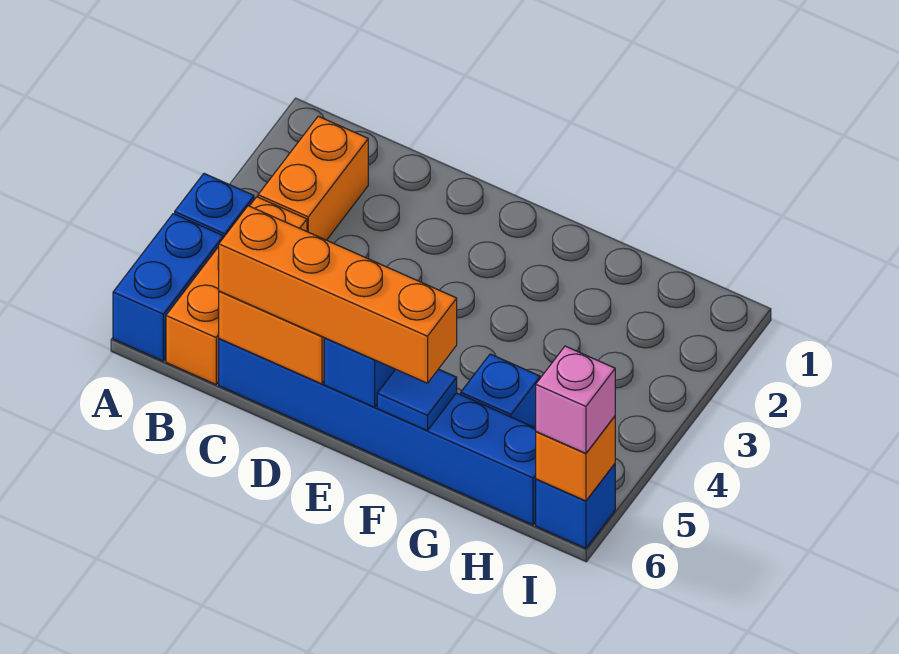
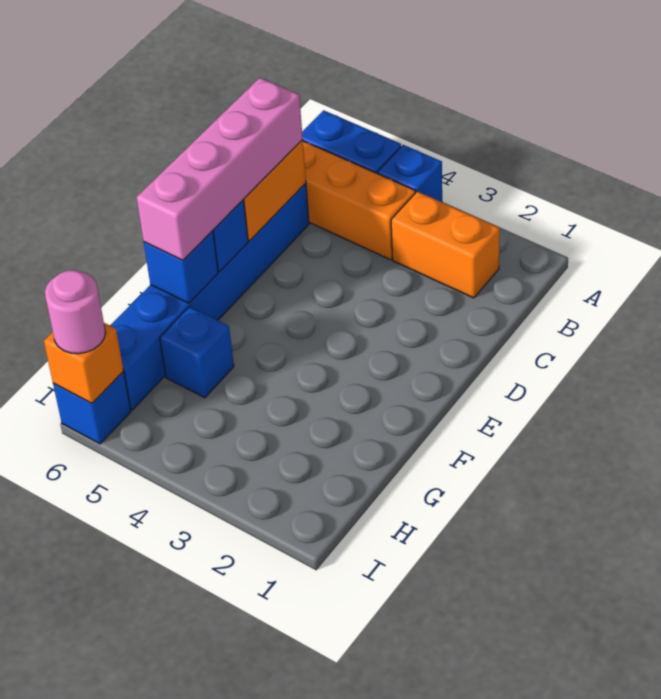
orange brick C6:F6 level 3 -> pink brick C6:F6 level 3
blue tile F6 level 2 -> blue brick F6 level 2
pink brick I6 level 3 -> pink round brick I6 level 3

